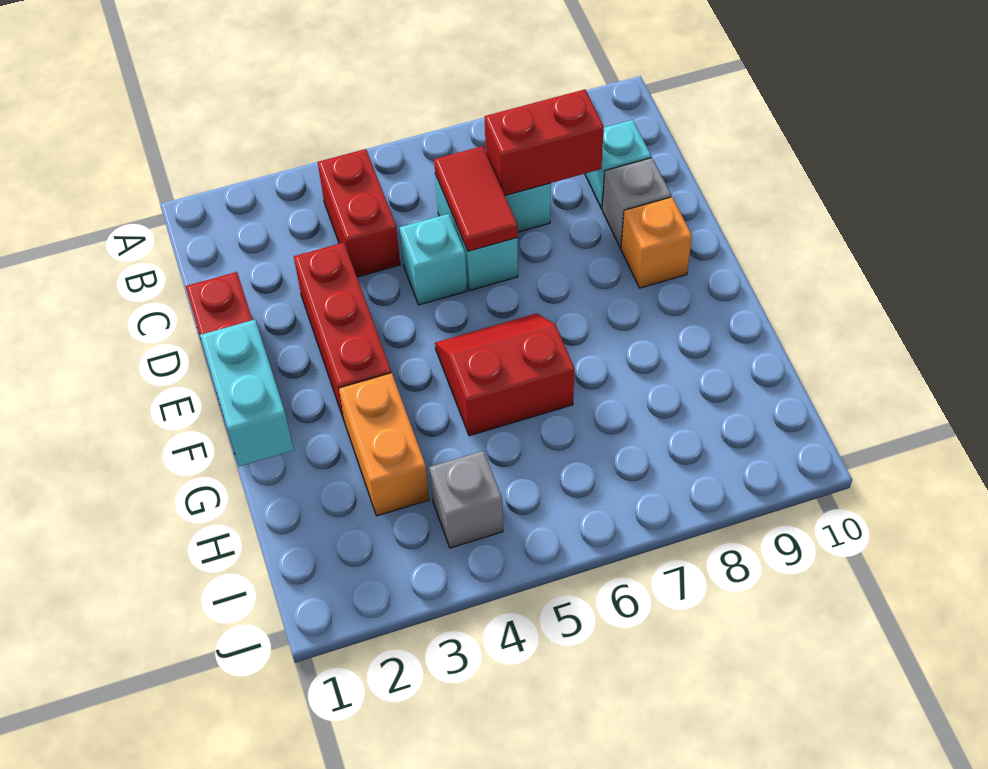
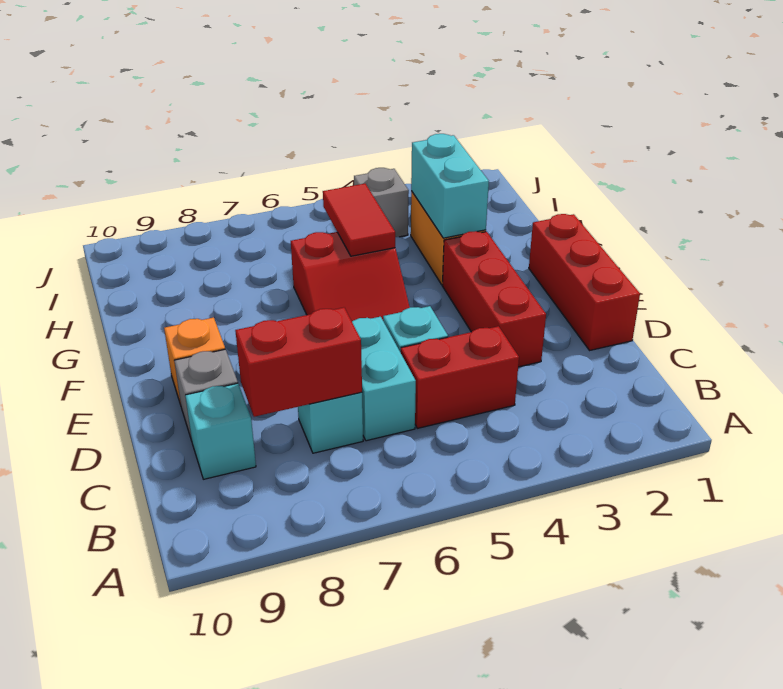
red brick B4:C4 level 1 -> red brick C4:C5 level 1
red tile C6:D6 level 2 -> red tile G5:H5 level 2
cyan brick F1:G1 level 2 -> cyan brick G3:H3 level 2

